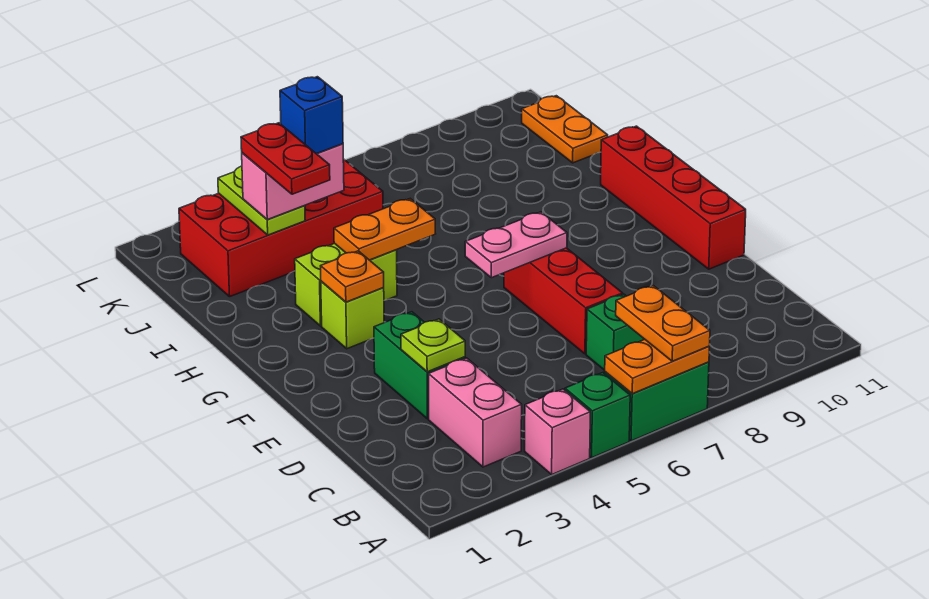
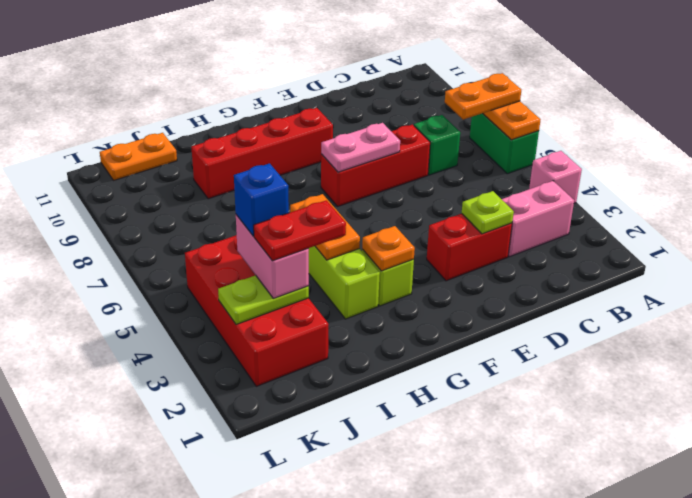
green brick A5 level 1 -> none
green brick D3:E3 level 1 -> red brick D3:E3 level 1
red brick E11:H11 level 1 -> red brick F9:I9 level 1
pink plate F6:F7 level 2 -> pink plate E7:F7 level 2

